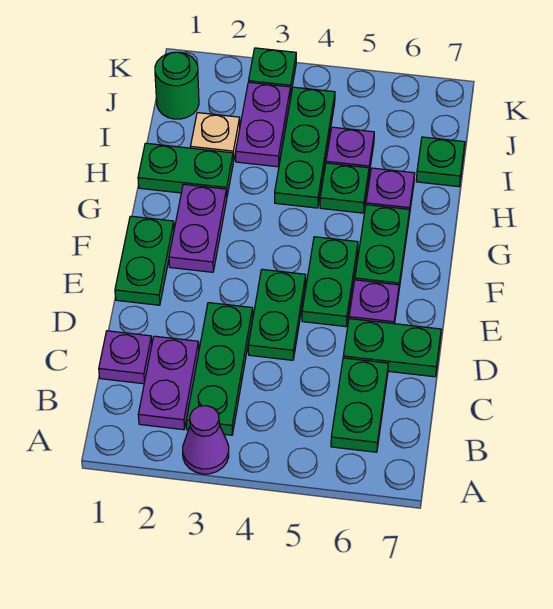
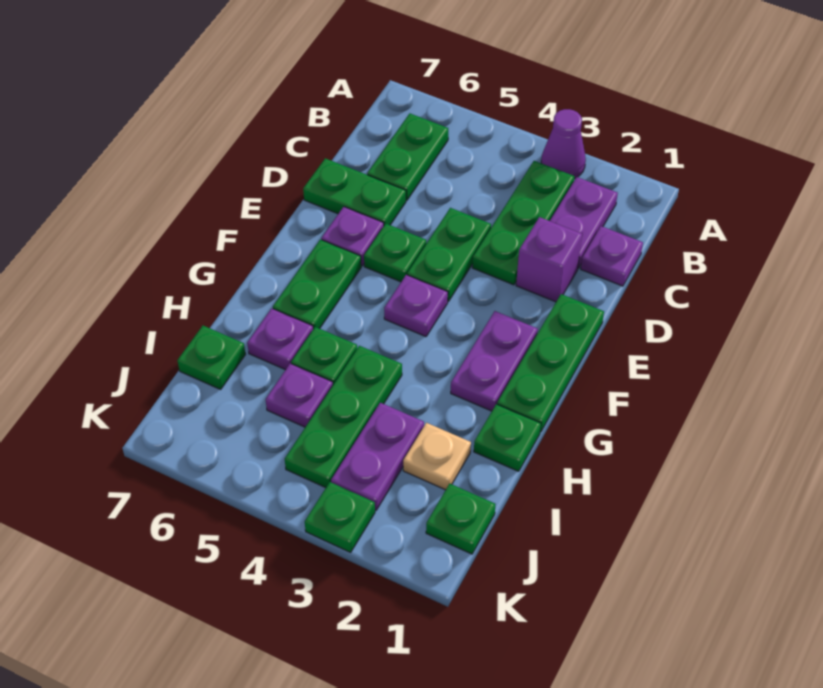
none -> purple brick D2 level 1
green plate E1:F1 level 1 -> green plate E1:G1 level 1
green plate E5:F5 level 1 -> green plate E5 level 1
none -> purple plate F4 level 1
green plate H1:H2 level 1 -> green plate H1 level 1
green round brick J1 level 1 -> green plate J1 level 1

